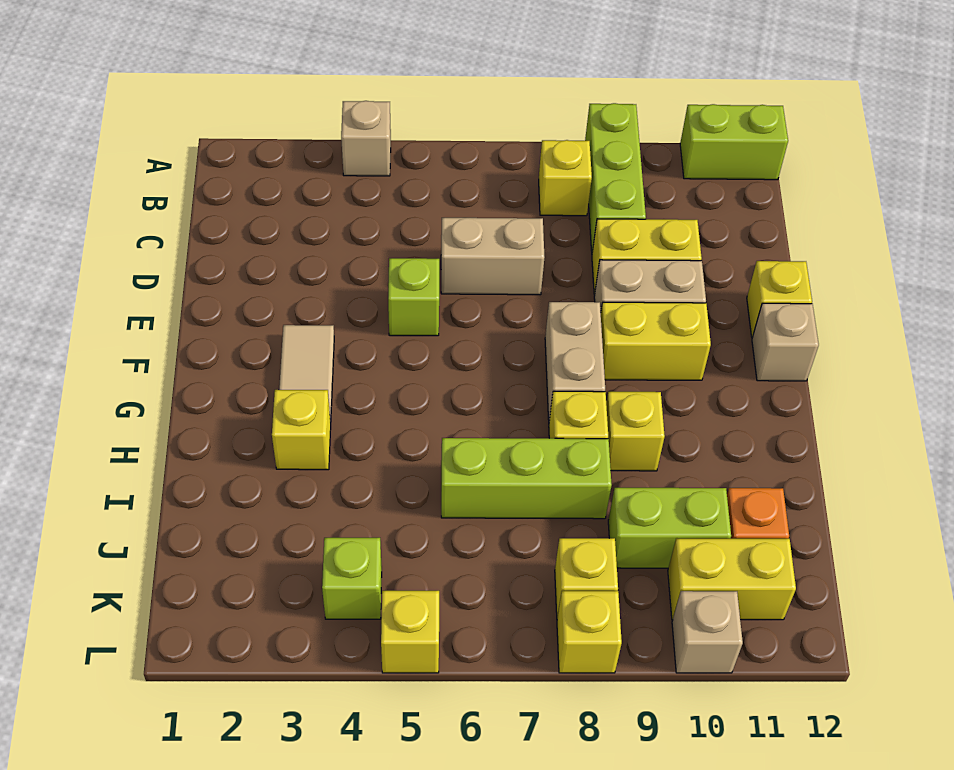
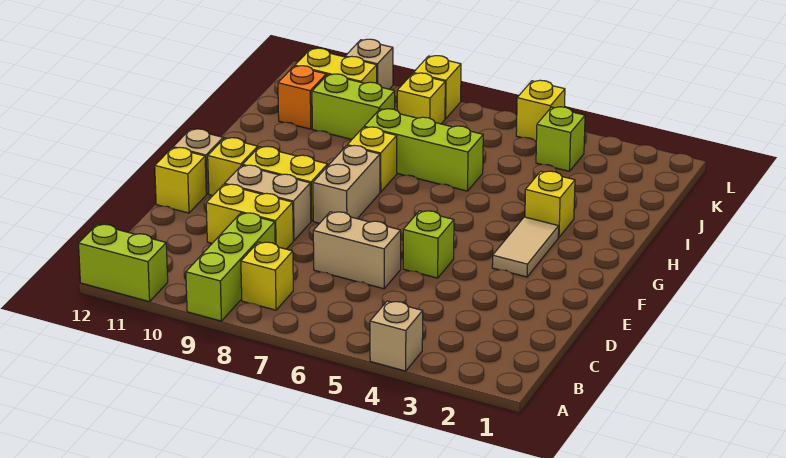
yellow brick H9 level 1 -> yellow brick F11 level 1

